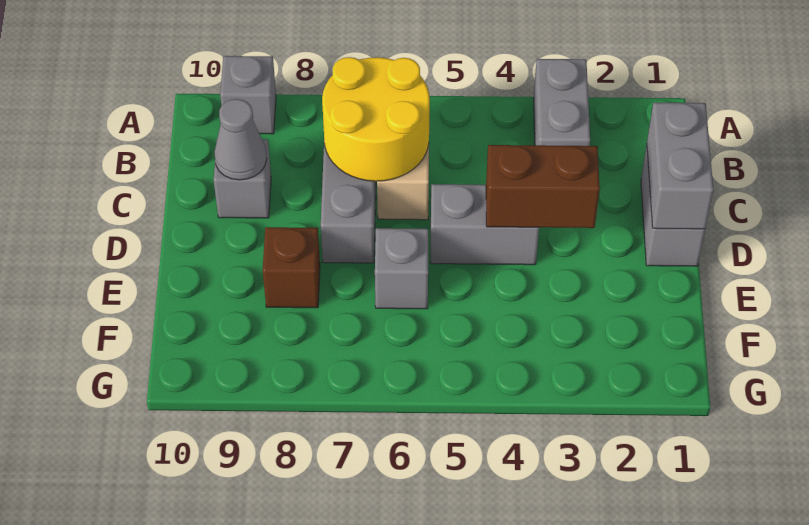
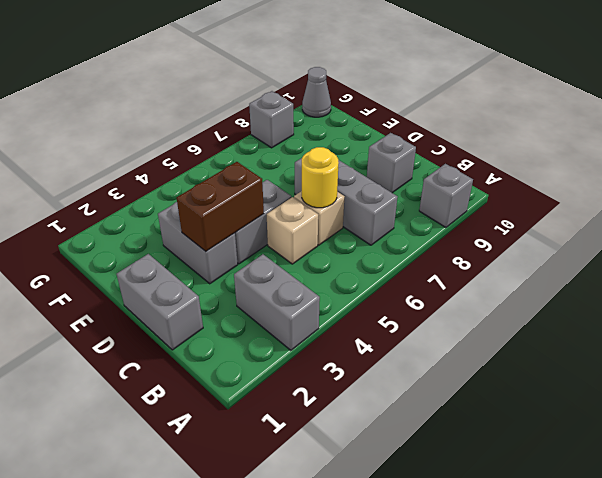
yellow round brick B6:C7 level 2 -> yellow round brick C6 level 2
grey brick C1:D1 level 2 -> grey brick D3:E3 level 1
none -> tan brick C5 level 1
grey cone C9 level 2 -> grey cone G10 level 1
grey brick E6 level 1 -> grey brick G8 level 1
brown brick E8 level 1 -> none

